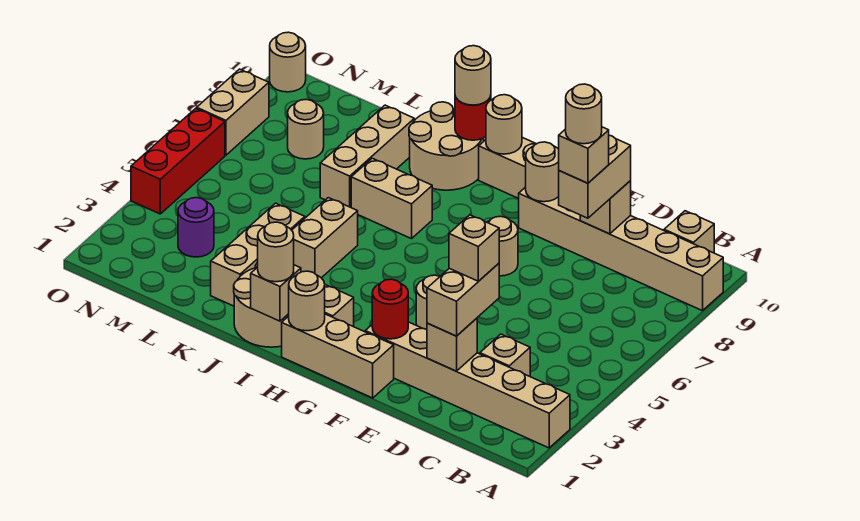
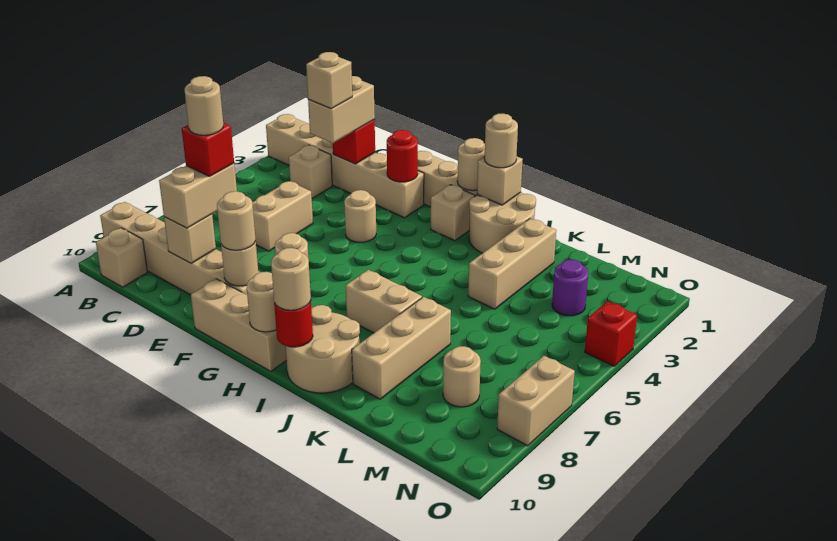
tan brick D2 level 2 -> red brick D2 level 2
tan brick D8 level 4 -> red brick D8 level 4
tan brick J4:J5 level 1 -> tan brick D5:D6 level 1
red brick O4:O6 level 1 -> red brick O4 level 1
tan round brick O10 level 1 -> tan round brick F9 level 3

